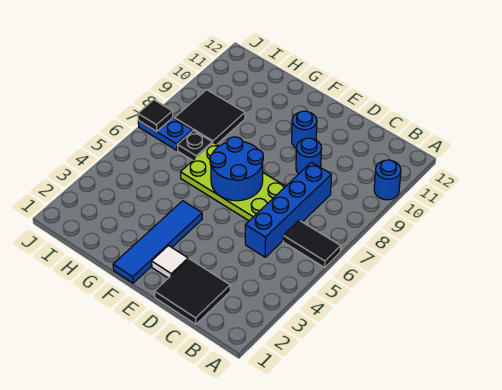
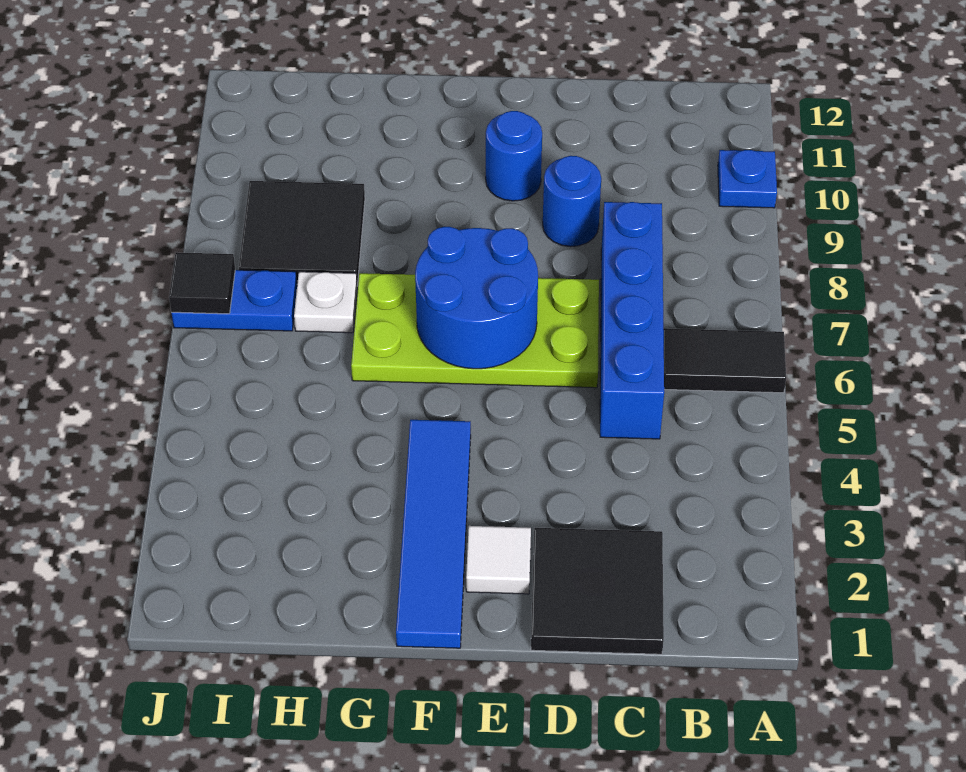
blue round brick A10 level 1 -> blue plate A10 level 1
black plate H7 level 1 -> white plate H7 level 1

